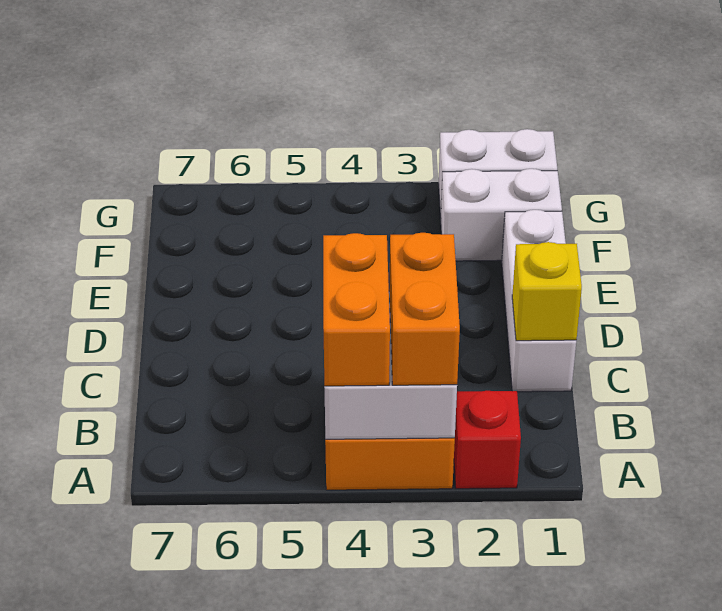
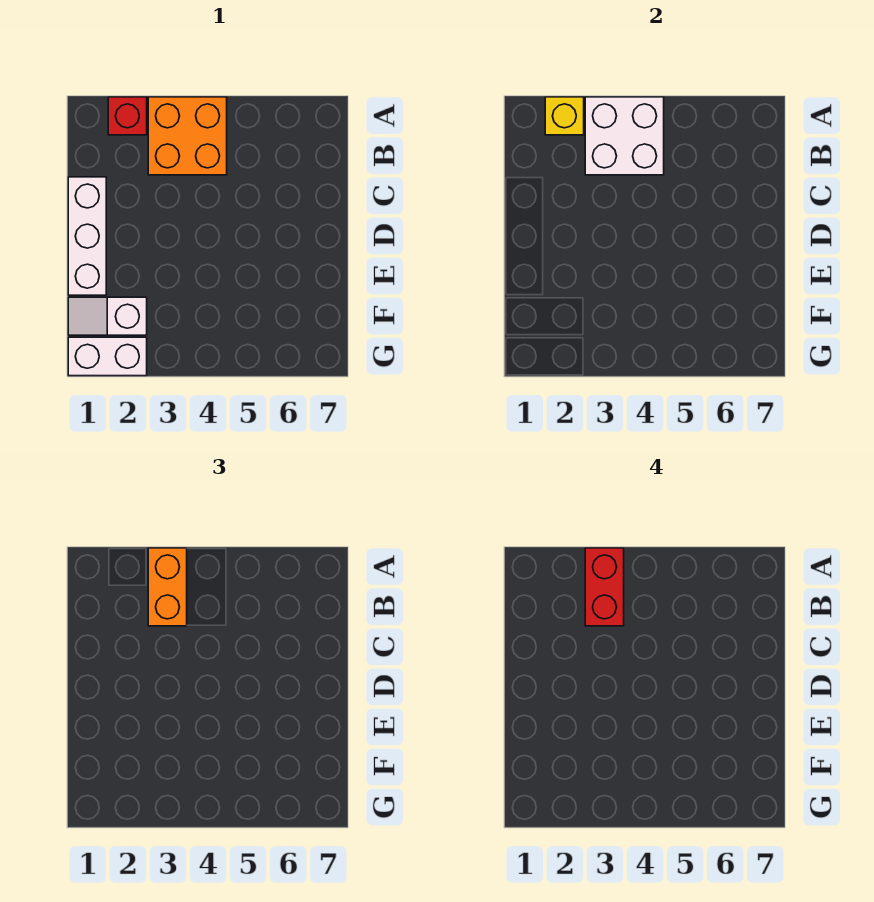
none -> red brick A3:B3 level 4
orange brick A4:B4 level 3 -> none
yellow brick C1 level 2 -> yellow brick A2 level 2
white brick F1:F2 level 1 -> white slope F1:F2 level 1 top 2

